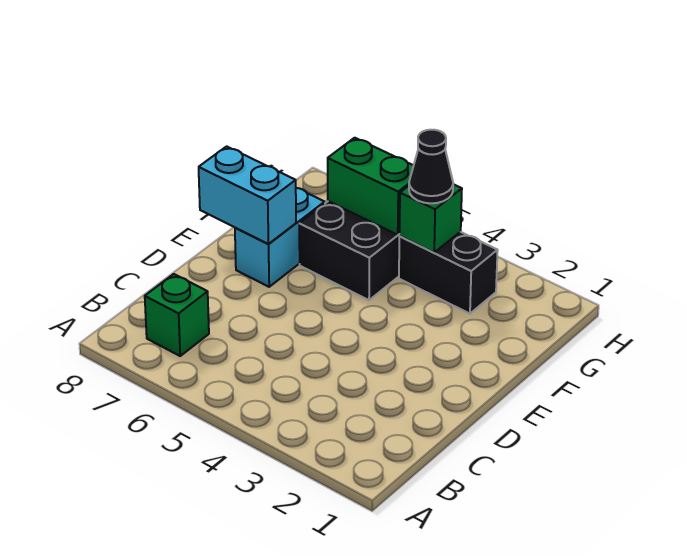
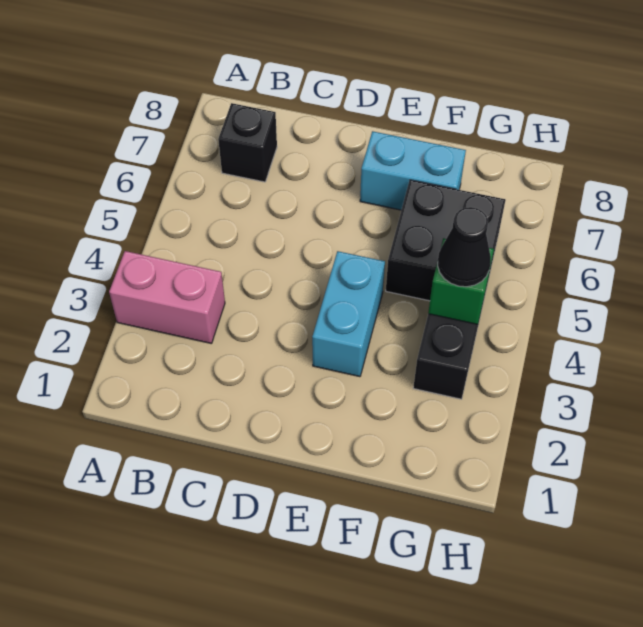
none -> pink brick A3:B3 level 1
green brick B7 level 1 -> black brick B7 level 1
cyan brick E7:E8 level 2 -> cyan brick E3:E4 level 1
green brick G5:G6 level 2 -> none

